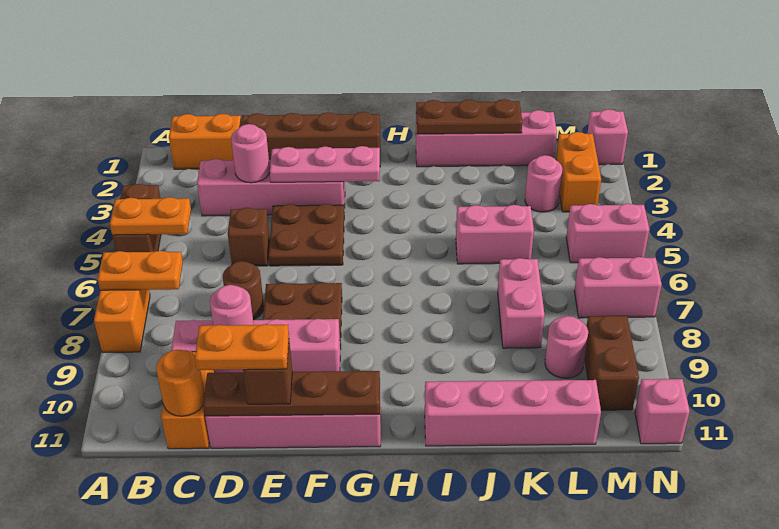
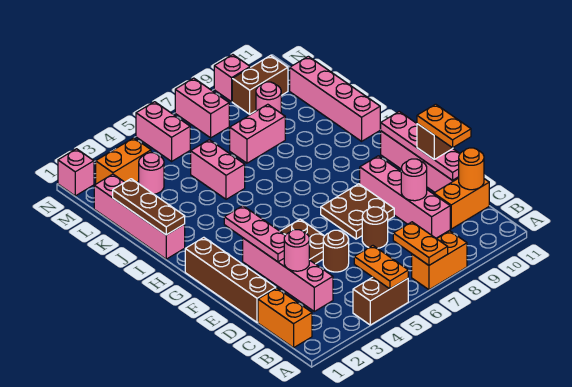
brown brick D5 level 1 -> brown round brick D5 level 1
brown plate D11:G11 level 2 -> pink plate D11:G11 level 2
pink brick N11 level 1 -> pink brick N9 level 1

